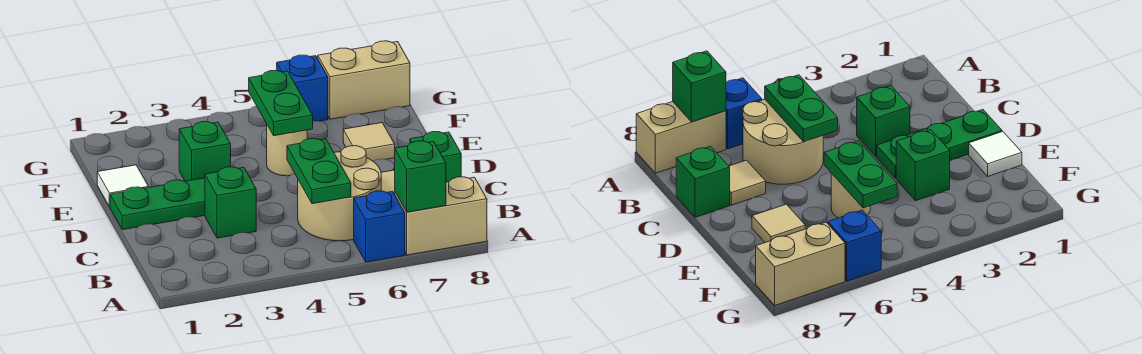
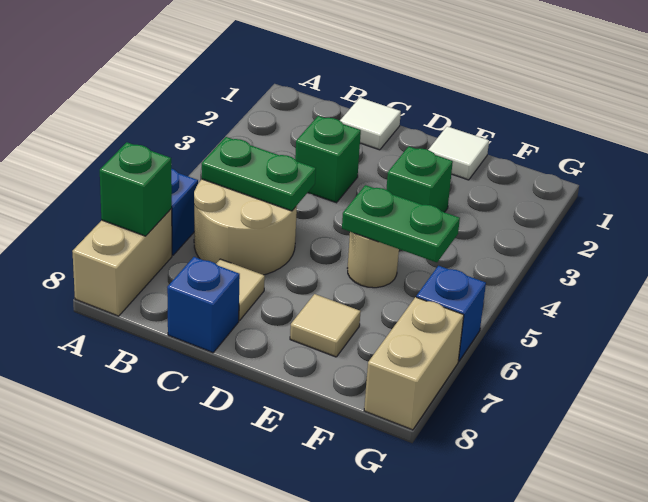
none -> white tile C1 level 1
green brick C8 level 1 -> blue brick C8 level 1
green plate D1:D3 level 1 -> none

